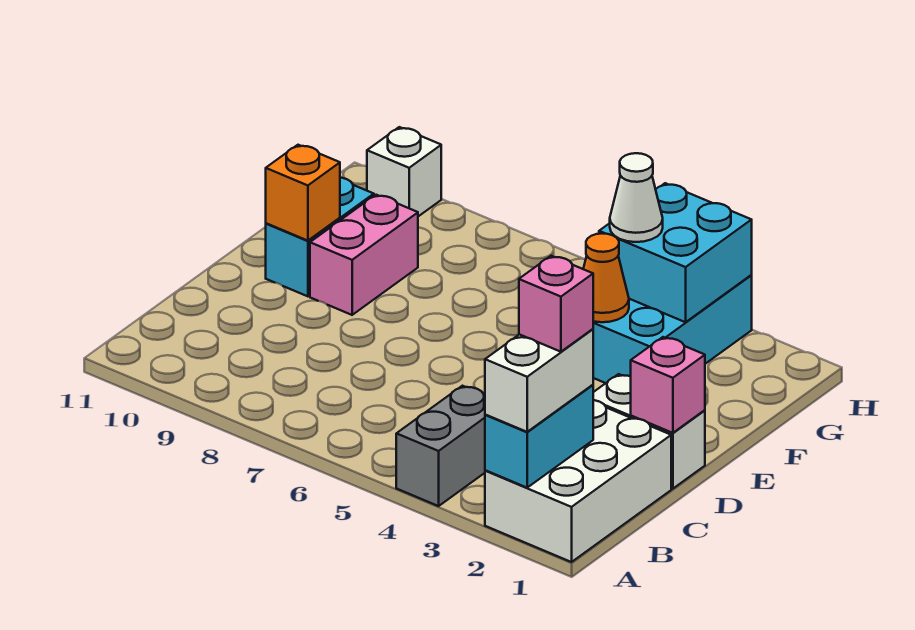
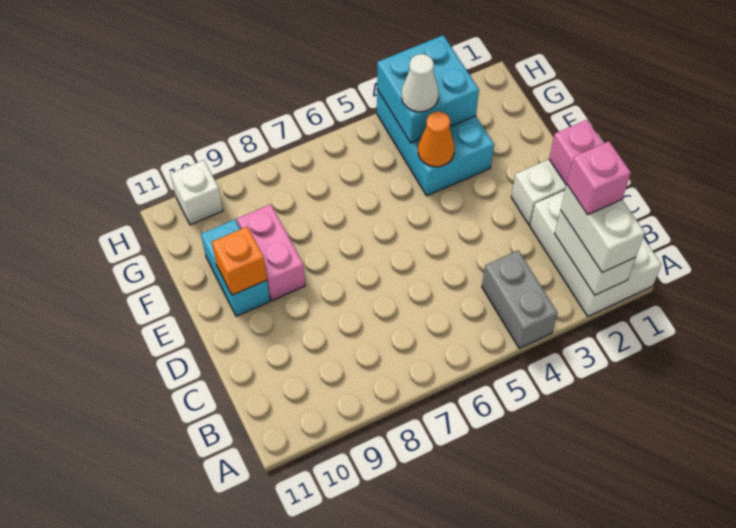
cyan brick A2:B2 level 2 -> white brick A2:B2 level 2

